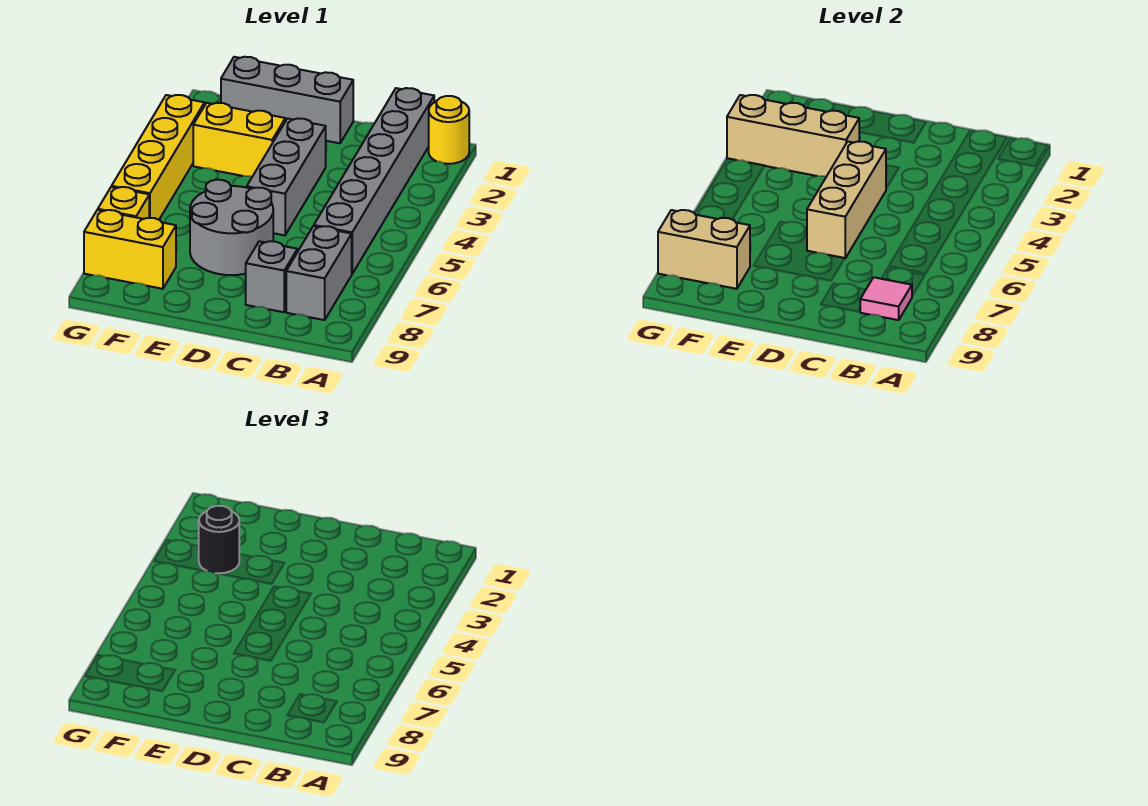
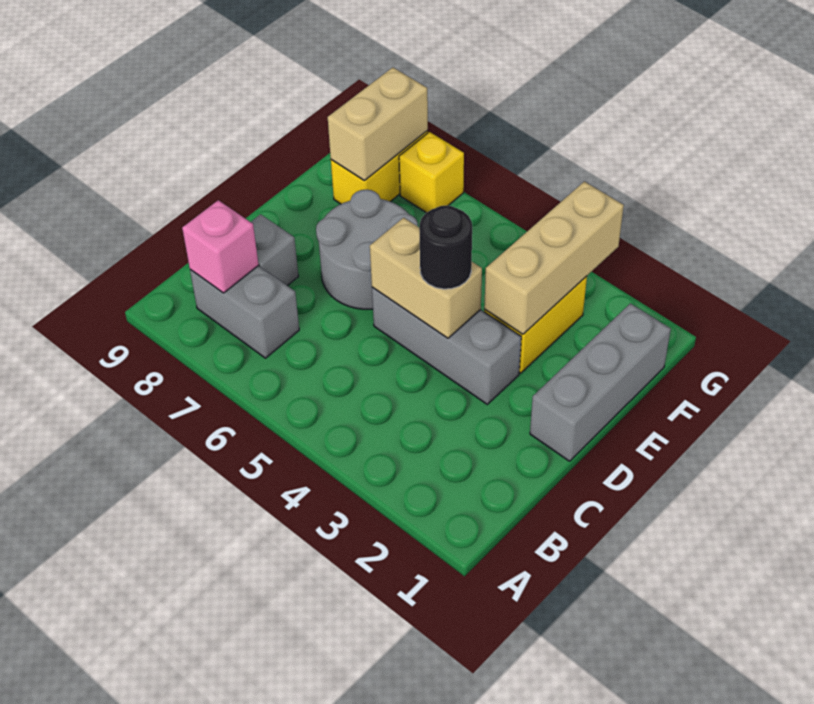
yellow round brick A1 level 1 -> none
grey brick B1:B6 level 1 -> none
pink tile B8 level 2 -> pink brick B8 level 2
tan brick D4:D6 level 2 -> tan brick D4:D5 level 2
black round brick F3 level 3 -> black round brick D4 level 3
yellow brick G3:G6 level 1 -> none

